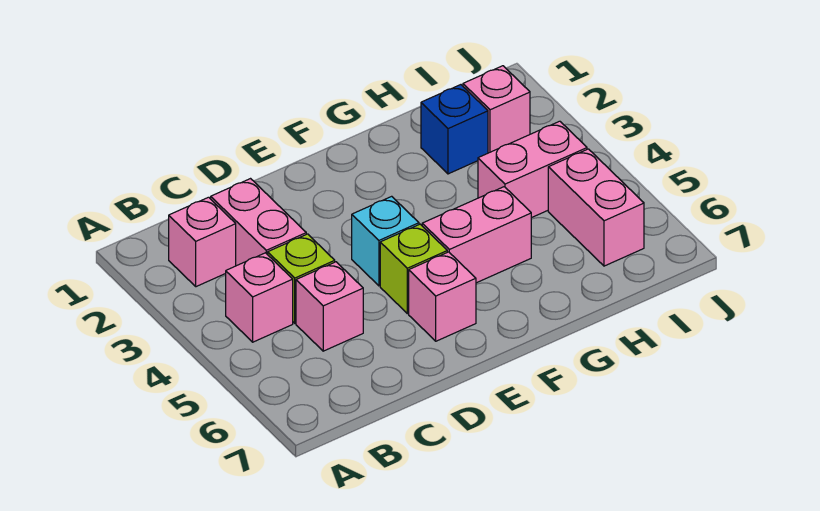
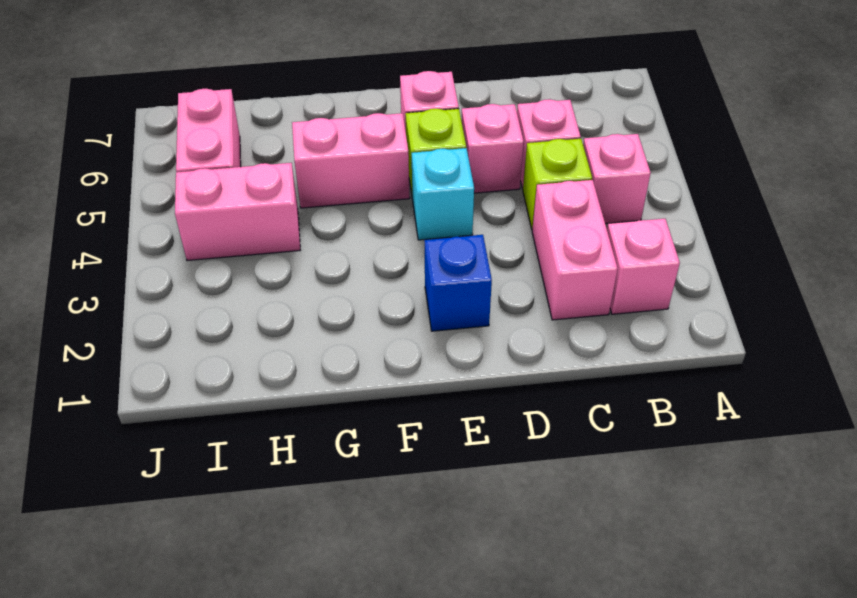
blue brick H2 level 1 -> blue brick E2 level 1
pink brick I2 level 1 -> pink brick D5 level 1

